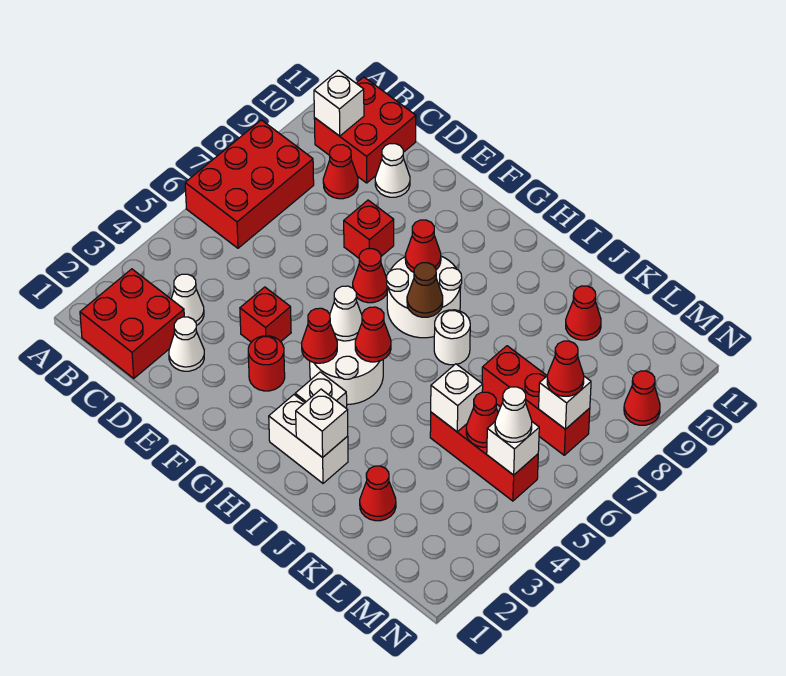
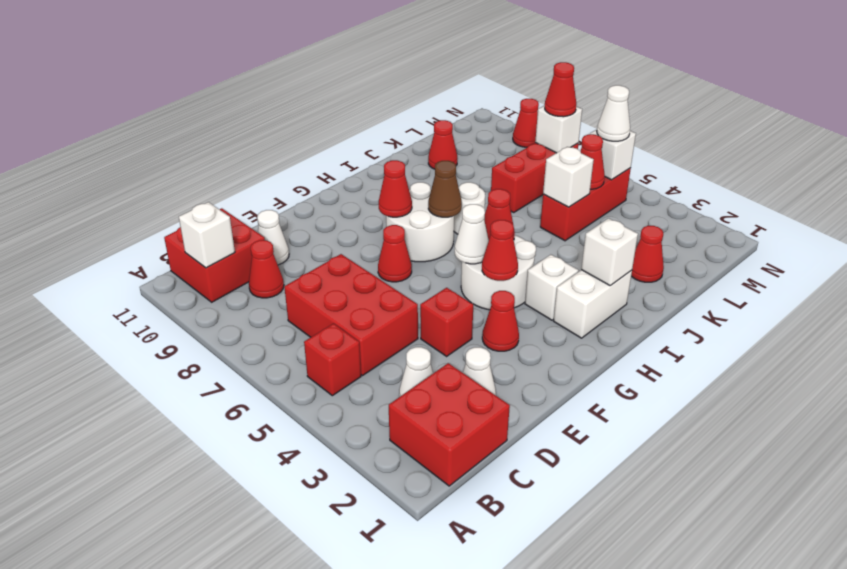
red brick A6:B8 level 1 -> red brick C5:D7 level 1
red brick E8 level 1 -> red brick B5 level 1
red round brick F3 level 1 -> red cone F3 level 1

